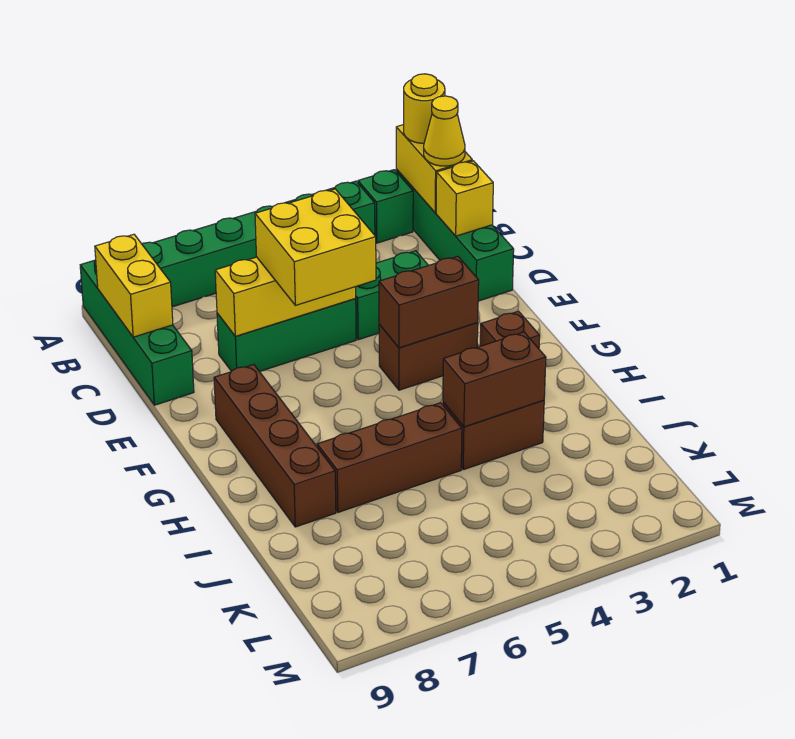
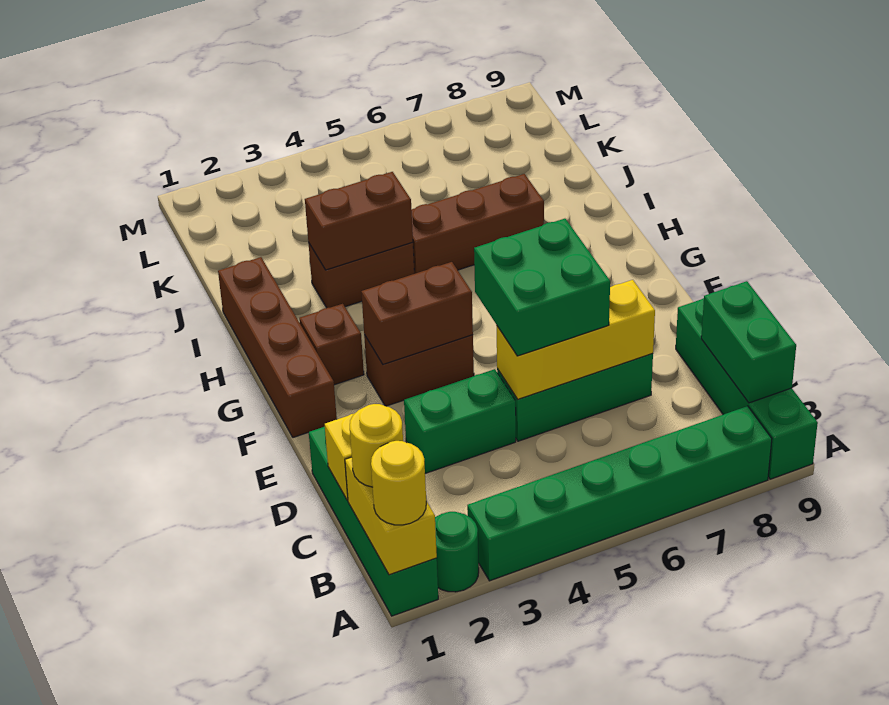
green brick A2 level 1 -> green round brick A2 level 1
yellow cone B1 level 3 -> yellow round brick B1 level 3
yellow brick B9:C9 level 2 -> green brick B9:C9 level 2
yellow brick D5:E6 level 3 -> green brick D5:E6 level 3
brown brick F8:I8 level 1 -> brown brick F1:I1 level 1

